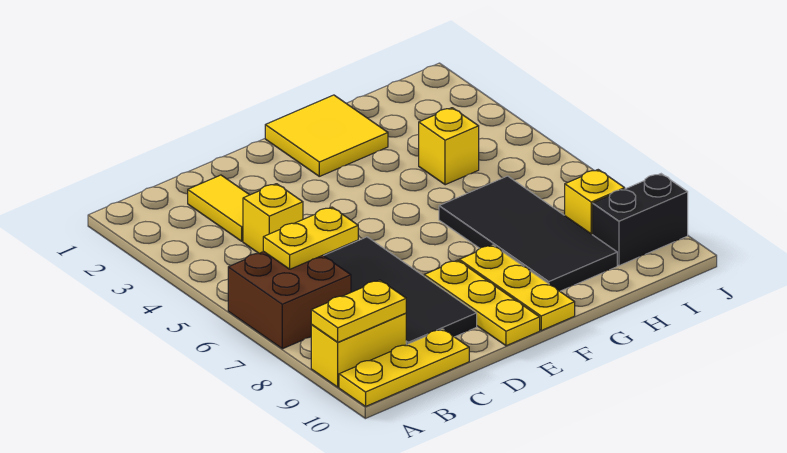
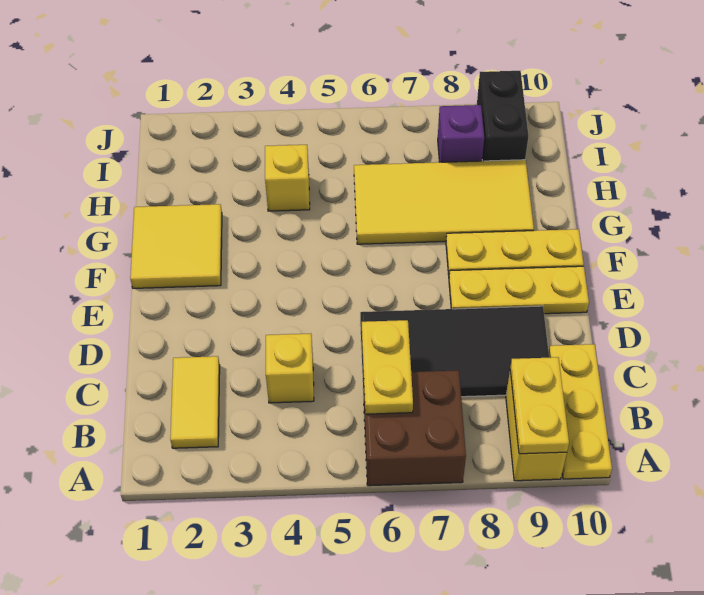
yellow tile C2:C3 level 1 -> yellow tile B2:C2 level 1
black tile G6:H9 level 1 -> yellow tile G6:H9 level 1
yellow brick I8 level 1 -> purple brick I8 level 1

